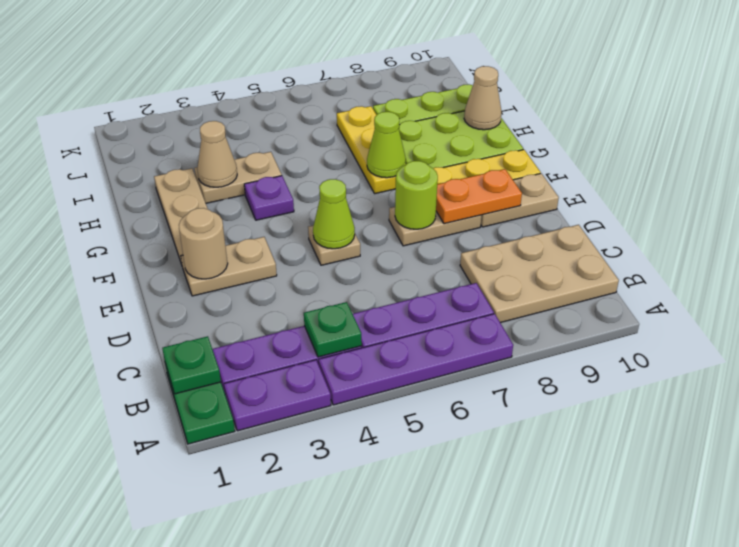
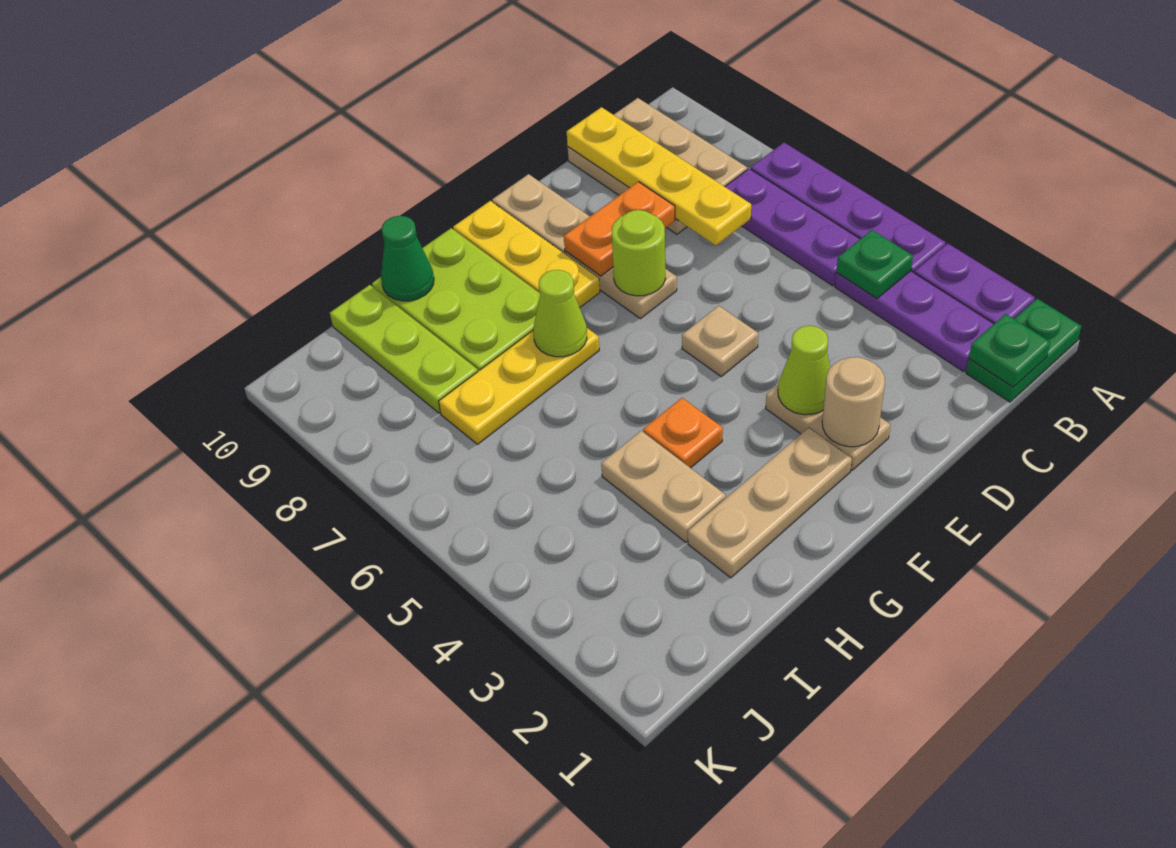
none -> yellow plate C7:C10 level 2
lime cone E5 level 2 -> lime cone E3 level 2
orange plate E8:E9 level 2 -> orange plate D8:E8 level 2
purple plate G4 level 1 -> orange plate G4 level 1
tan cone H3 level 2 -> none
tan cone H10 level 2 -> green cone H10 level 2

